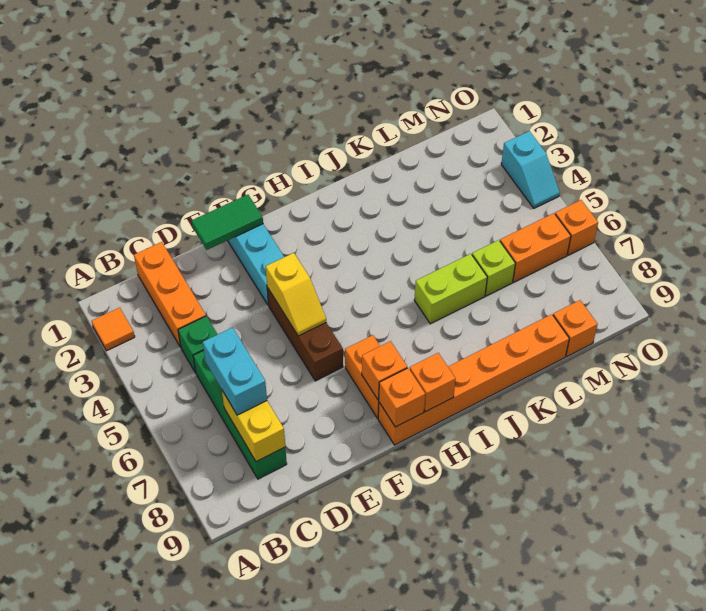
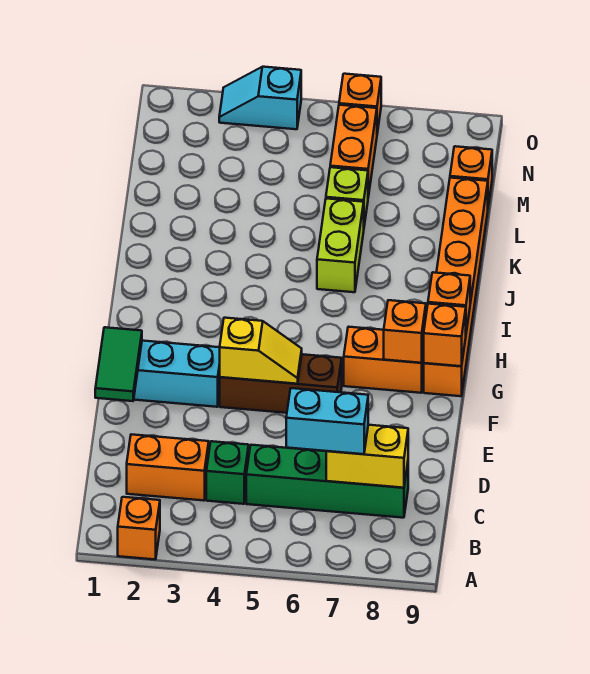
orange tile A2 level 1 -> orange brick A2 level 1
orange brick C1:C3 level 1 -> orange brick C2:C3 level 1
cyan slope O3:O4 level 1 top 3 -> cyan slope O3:O4 level 1 top 4

